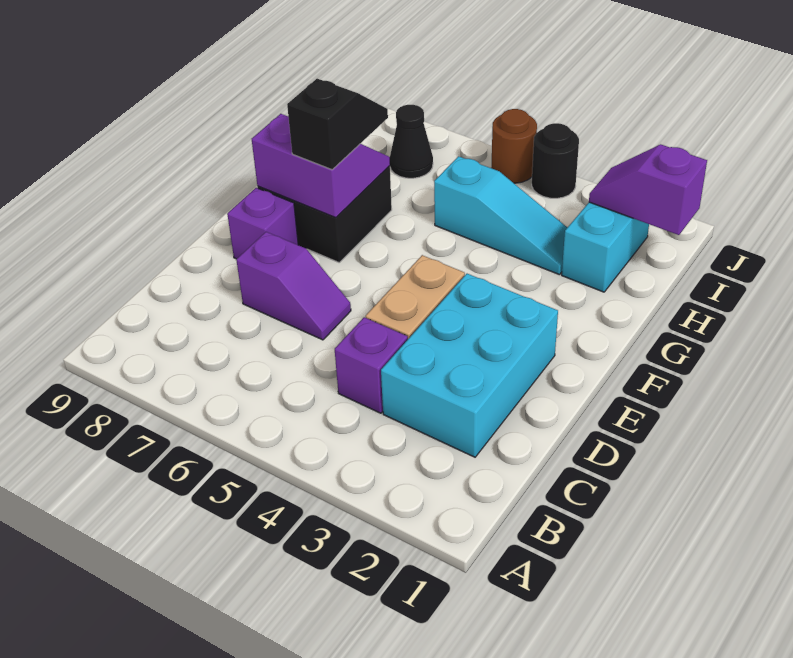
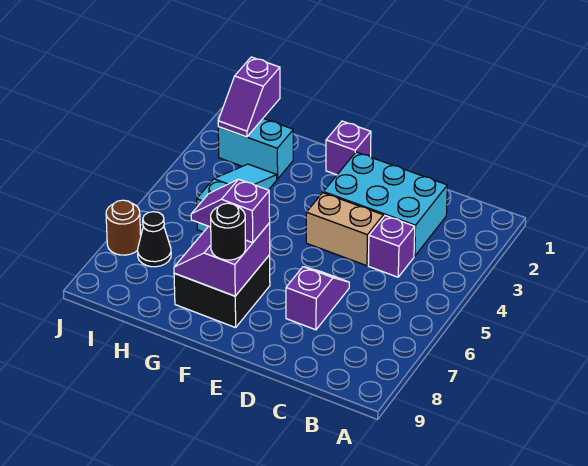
purple brick E8 level 1 -> purple brick F1 level 1
black slope F7:G7 level 3 top F -> purple slope F7:G7 level 3 top F
black round brick J4 level 1 -> black round brick F8 level 3
brown round brick J5 level 1 -> brown round brick J7 level 1

